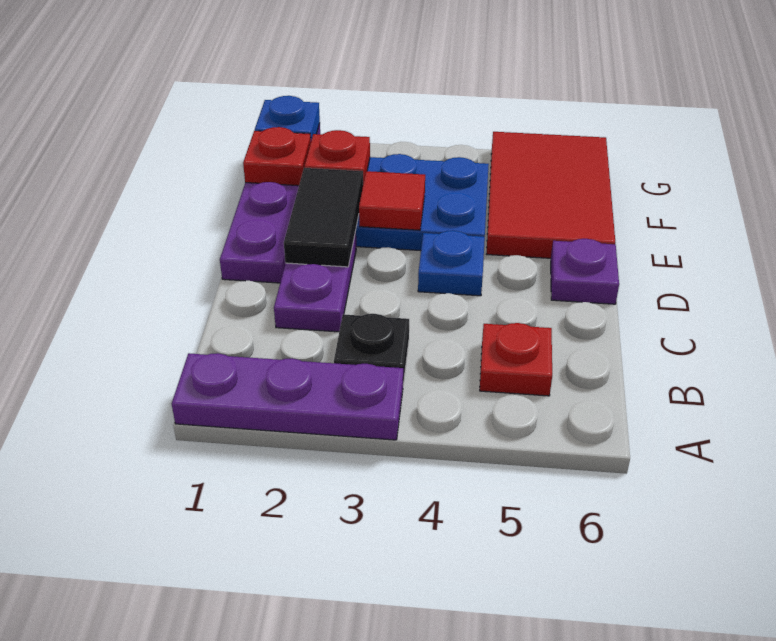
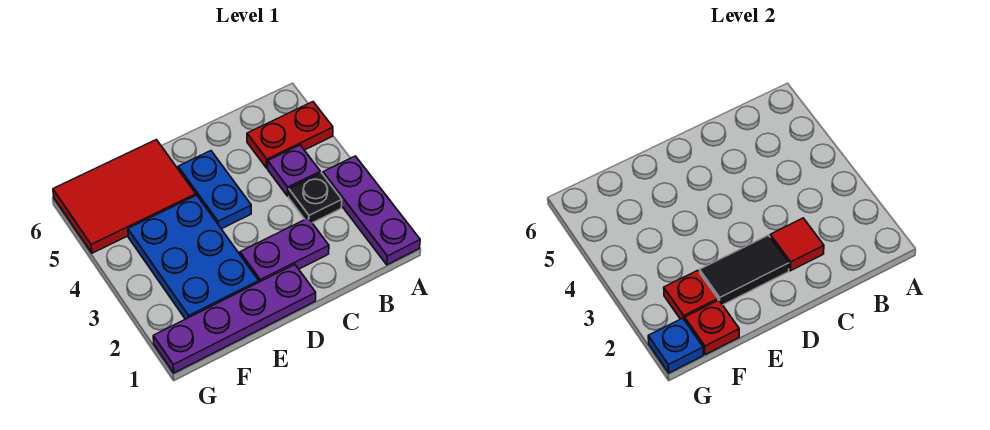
red plate B5 level 1 -> red plate A5:B5 level 1
blue plate D4 level 1 -> blue plate D4:D5 level 1
purple plate D6 level 1 -> purple plate B4 level 1
red tile E3 level 2 -> red tile C2 level 2

